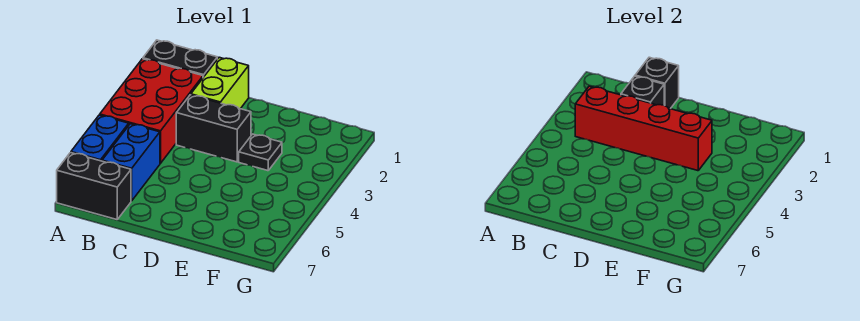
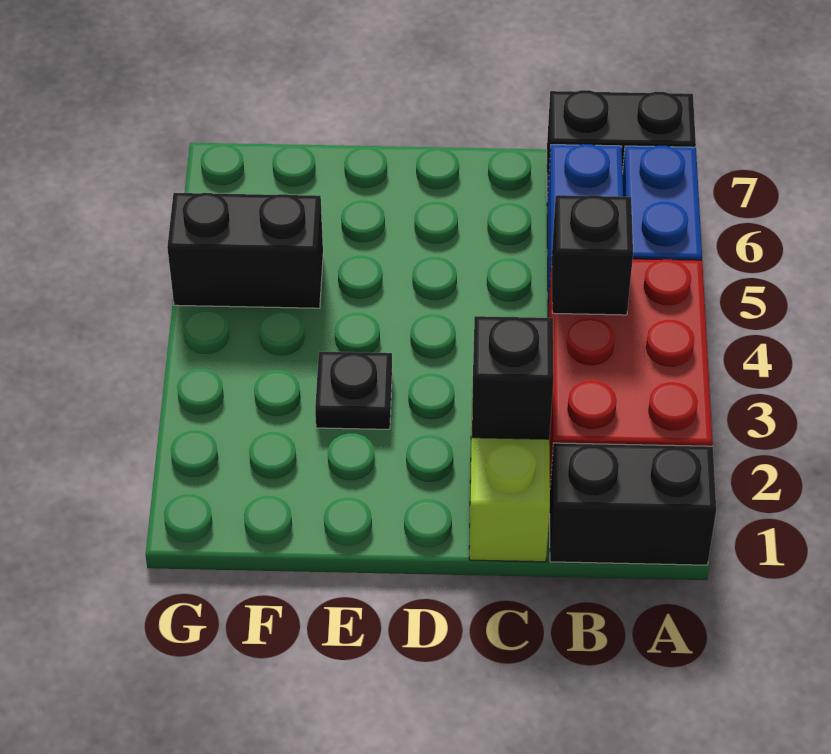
red brick B3:E3 level 2 -> none
black brick C1 level 2 -> black brick B4 level 2
black brick C3:D3 level 1 -> black brick F5:G5 level 1

